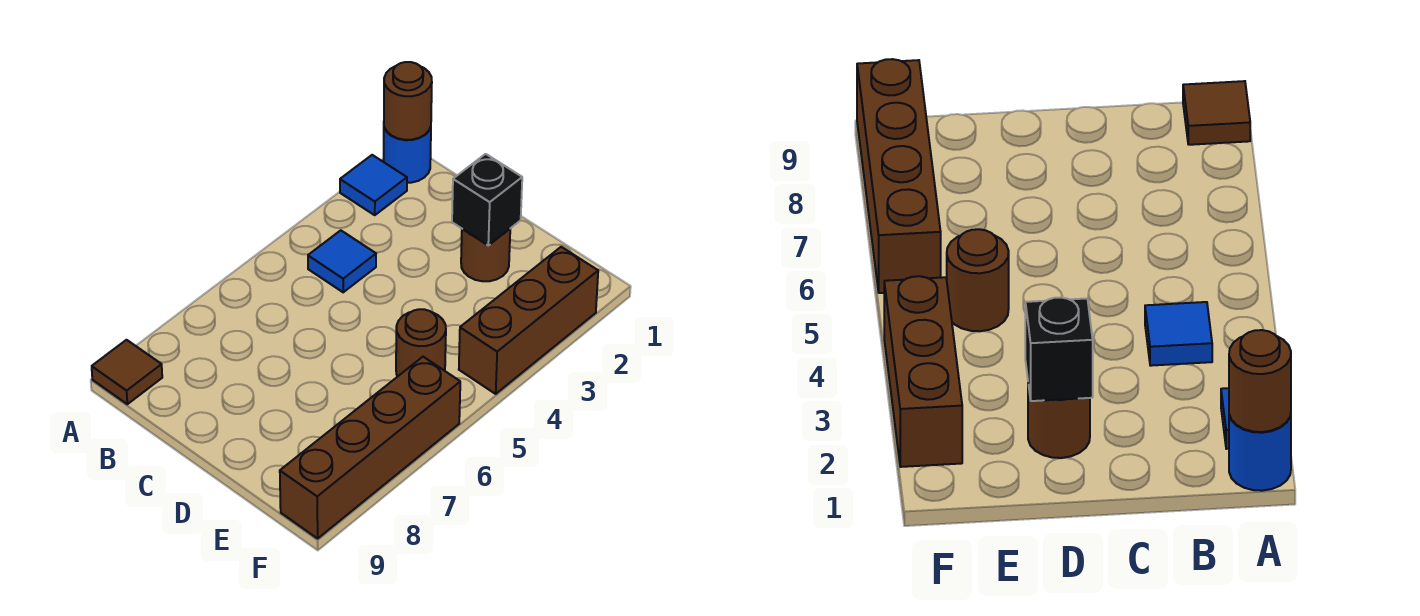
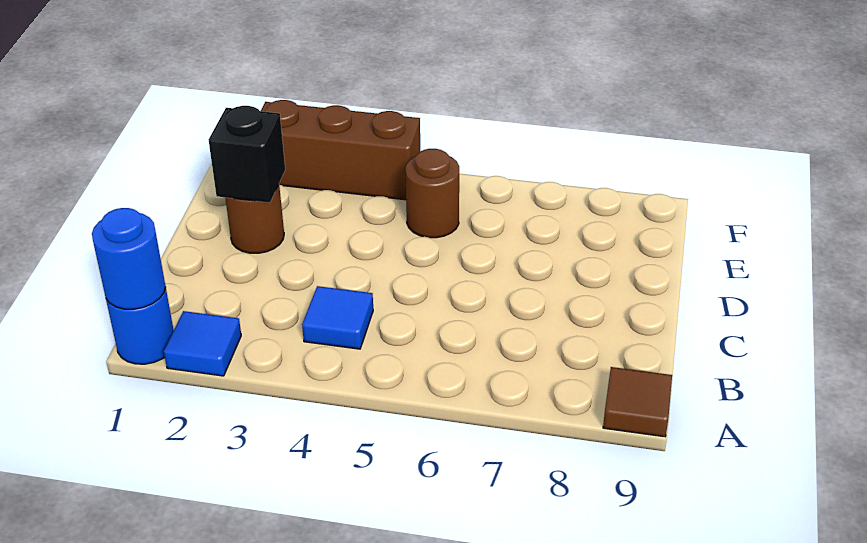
brown round brick A1 level 2 -> blue round brick A1 level 2
brown brick F6:F9 level 1 -> none

